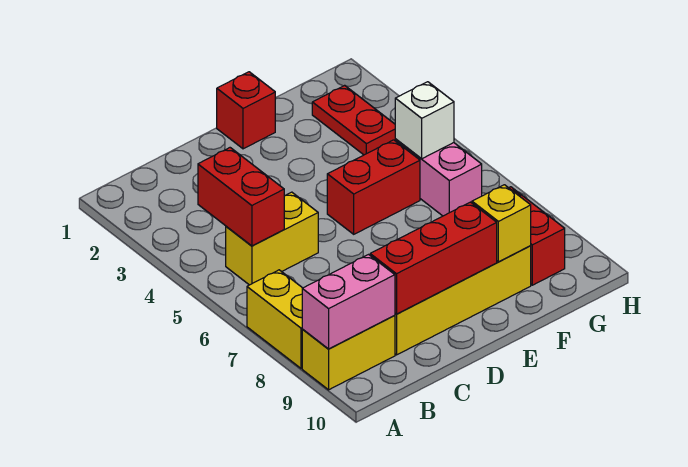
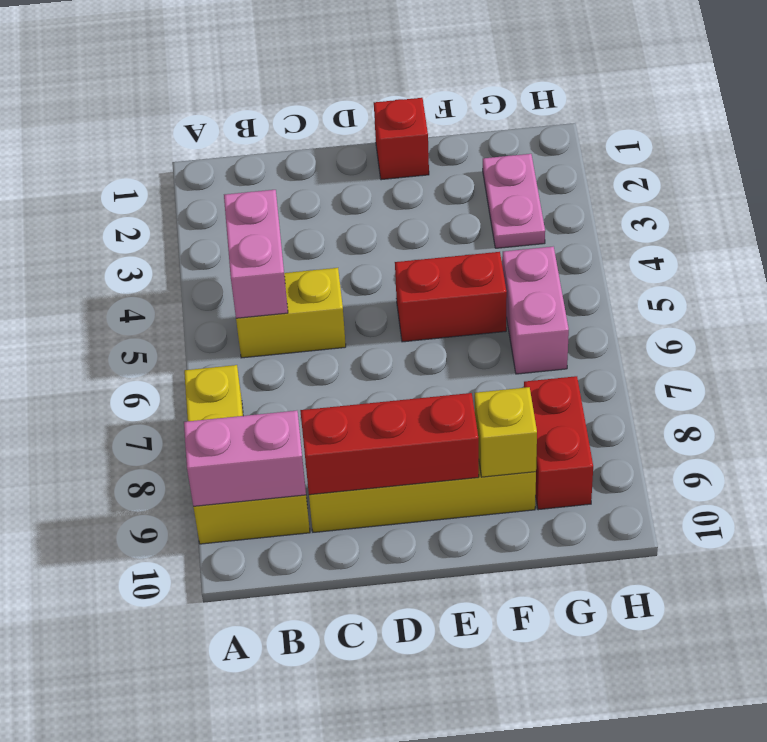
red brick B4:B5 level 2 -> pink brick B4:B5 level 2
red plate G2:G3 level 1 -> pink plate G2:G3 level 1
white brick G5 level 2 -> none

